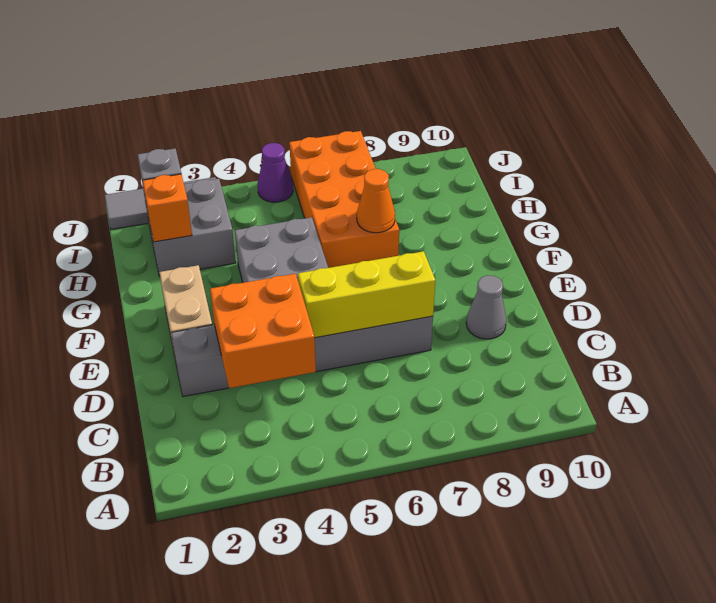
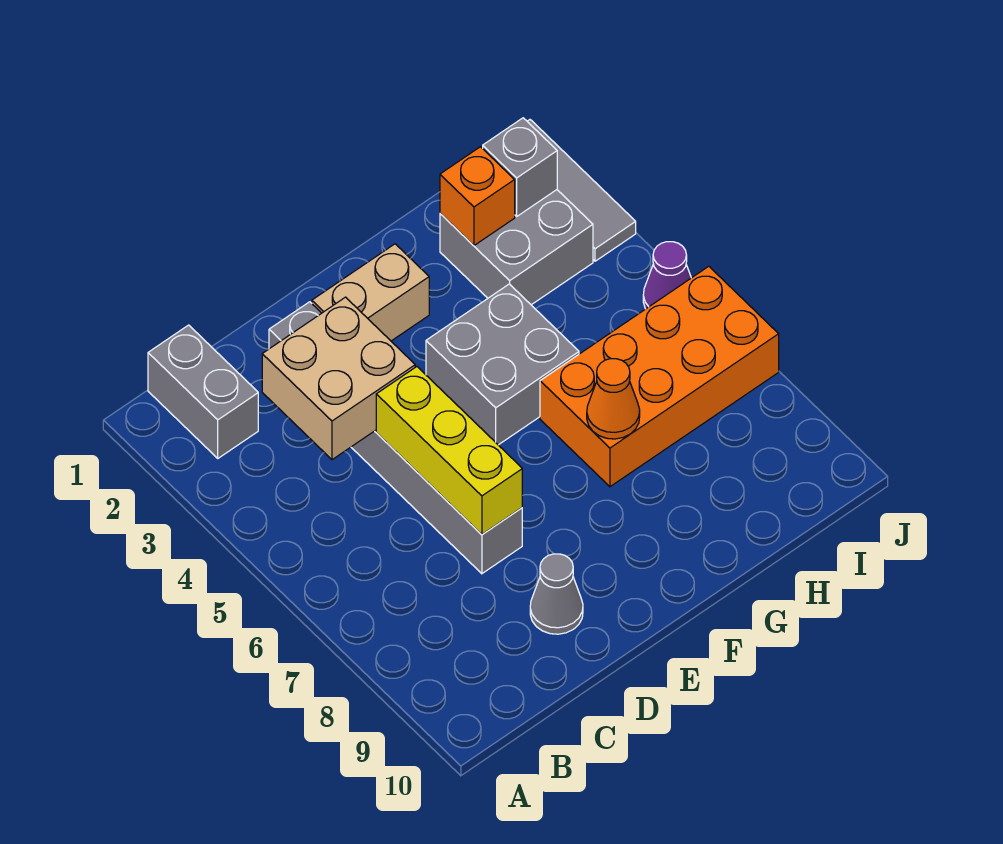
none -> grey brick B1:B2 level 1
orange brick C3:D4 level 2 -> tan brick C3:D4 level 2

